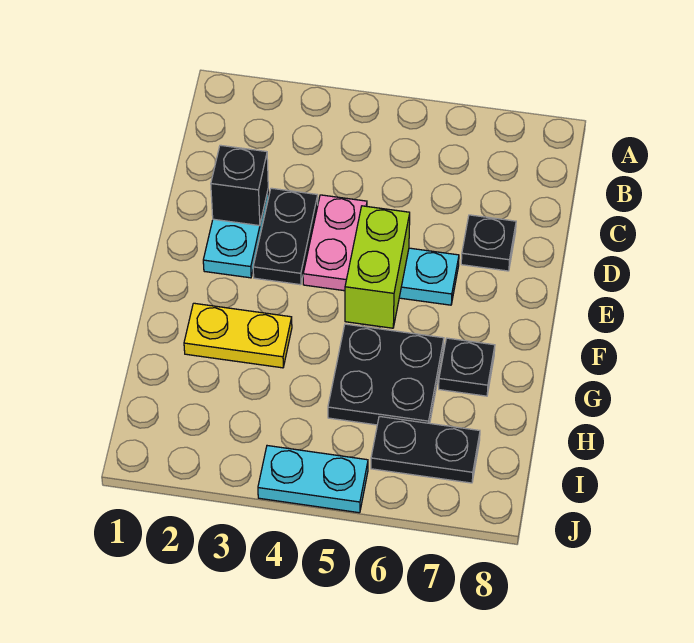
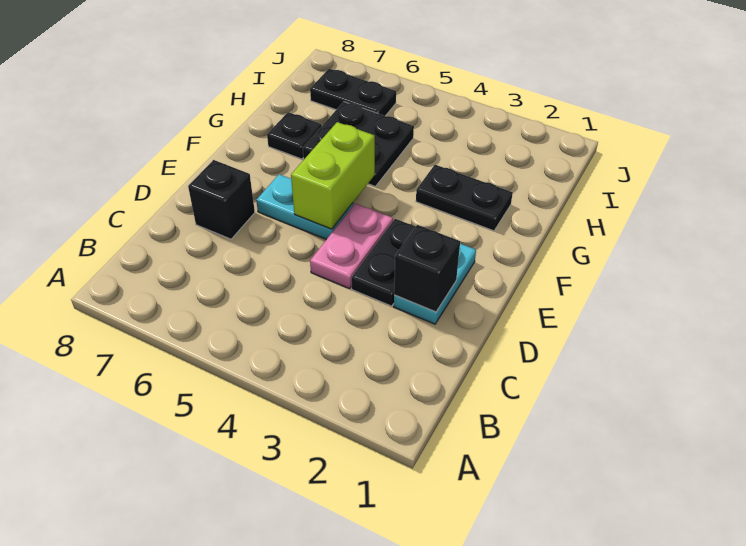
black plate D7 level 1 -> black brick D7 level 1
yellow plate G2:G3 level 1 -> black plate G2:G3 level 1
cyan plate J4:J5 level 1 -> none

